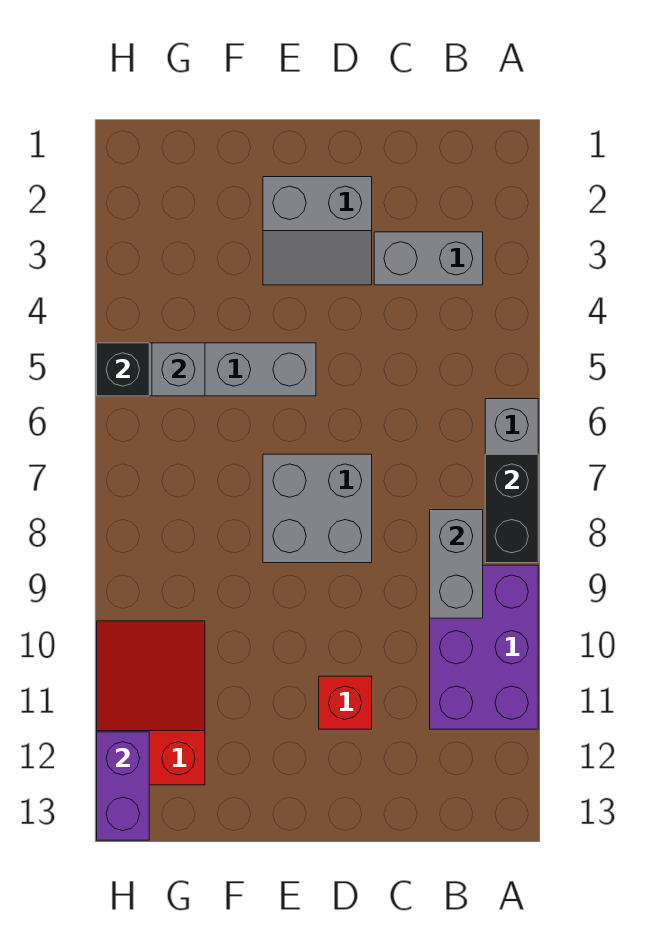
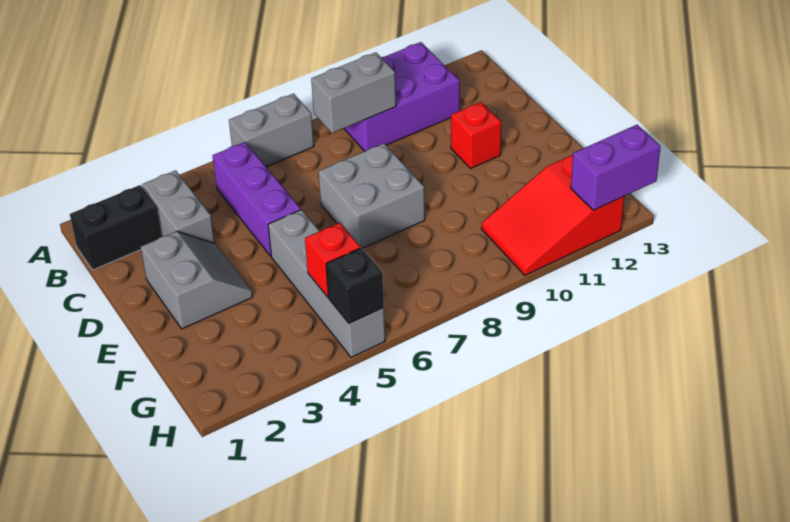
black brick A7:A8 level 2 -> black brick B1:B2 level 1
none -> purple brick B5:D5 level 1
grey brick G5 level 2 -> red brick G5 level 2

